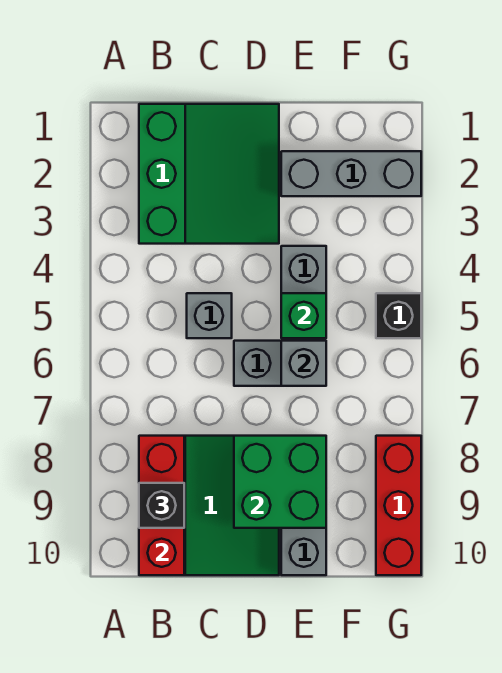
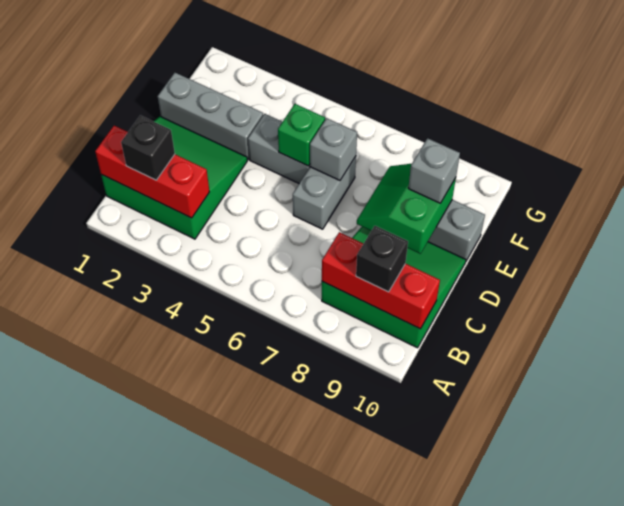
grey brick C5 level 1 -> grey brick E9 level 3
green brick D8:E9 level 2 -> green slope D8:E9 level 2 top 9
grey brick E2:G2 level 1 -> grey brick E1:E3 level 1
black brick G5 level 1 -> black brick B2 level 3
red brick G8:G10 level 1 -> red brick B1:B3 level 2

